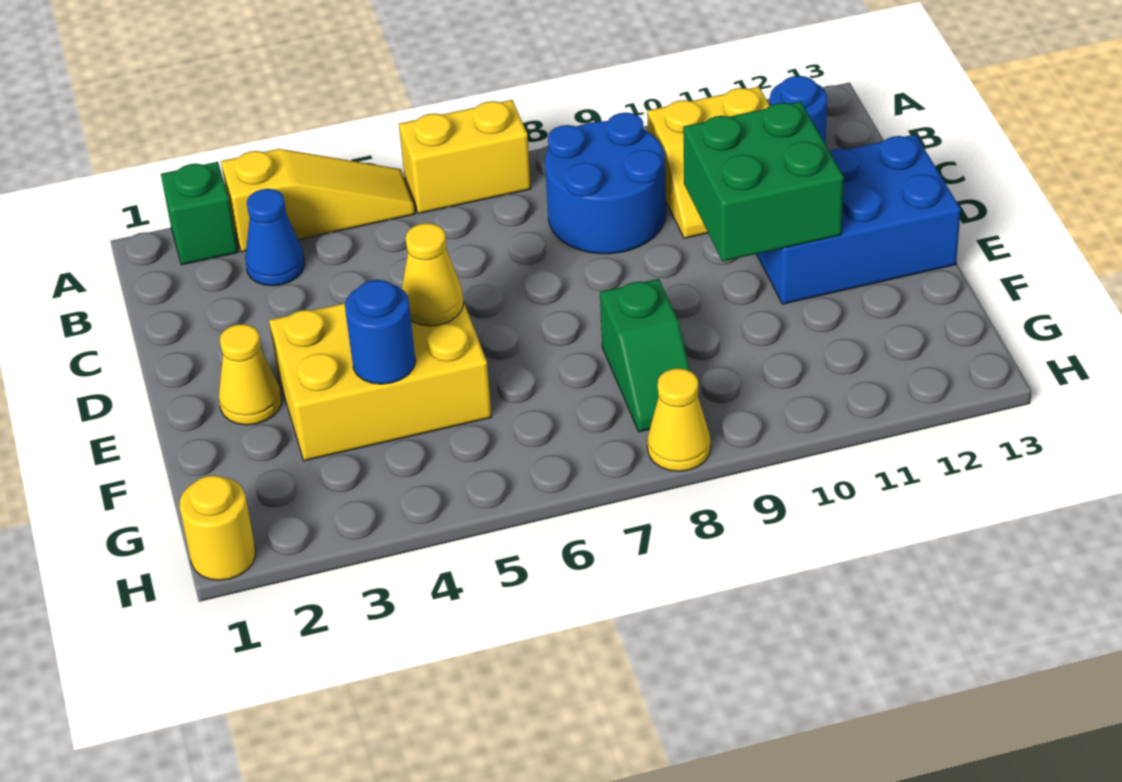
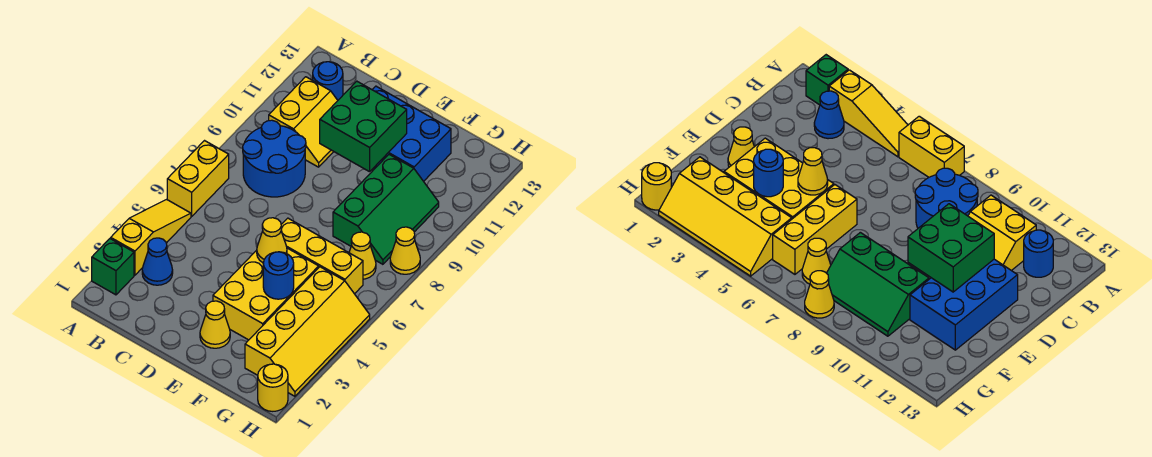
blue brick D11:E13 level 1 -> blue brick D11:F12 level 1
none -> yellow brick E6:G6 level 1
green slope F8:G8 level 1 top F -> green slope F8:G10 level 1 top F
none -> yellow slope G2:H5 level 1 top G
none -> yellow cone G7 level 1

